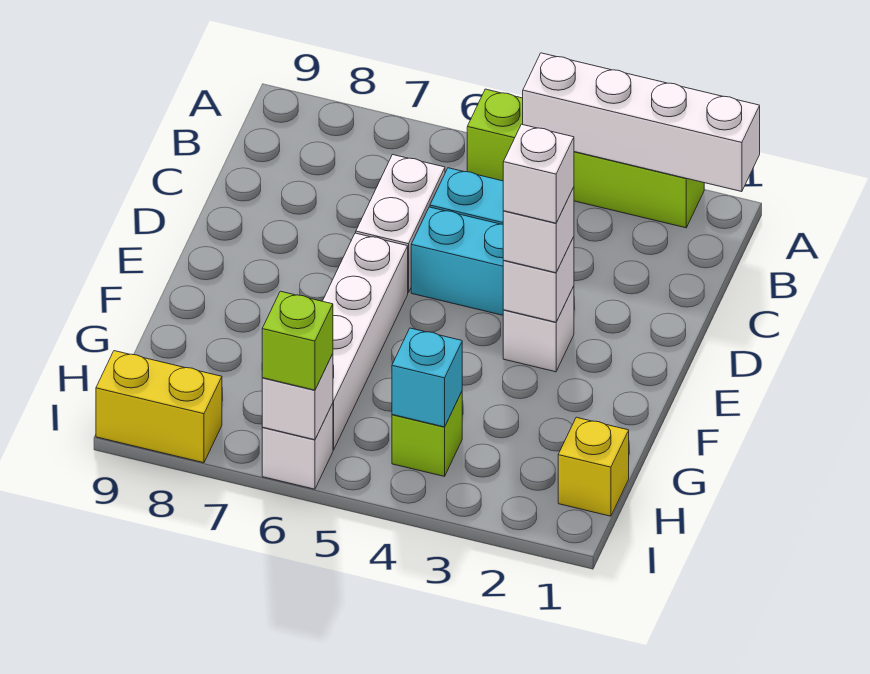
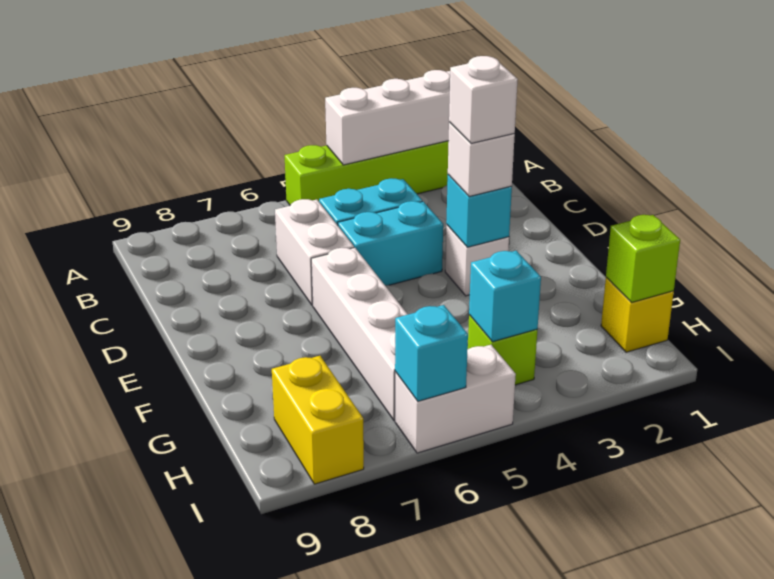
white brick E3 level 2 -> cyan brick E3 level 2
white brick I6 level 1 -> white brick I5:I6 level 1
white brick I6 level 2 -> cyan brick I6 level 2
lime brick I6 level 3 -> lime brick H1 level 2
yellow brick I8:I9 level 1 -> yellow brick H8:I8 level 1

